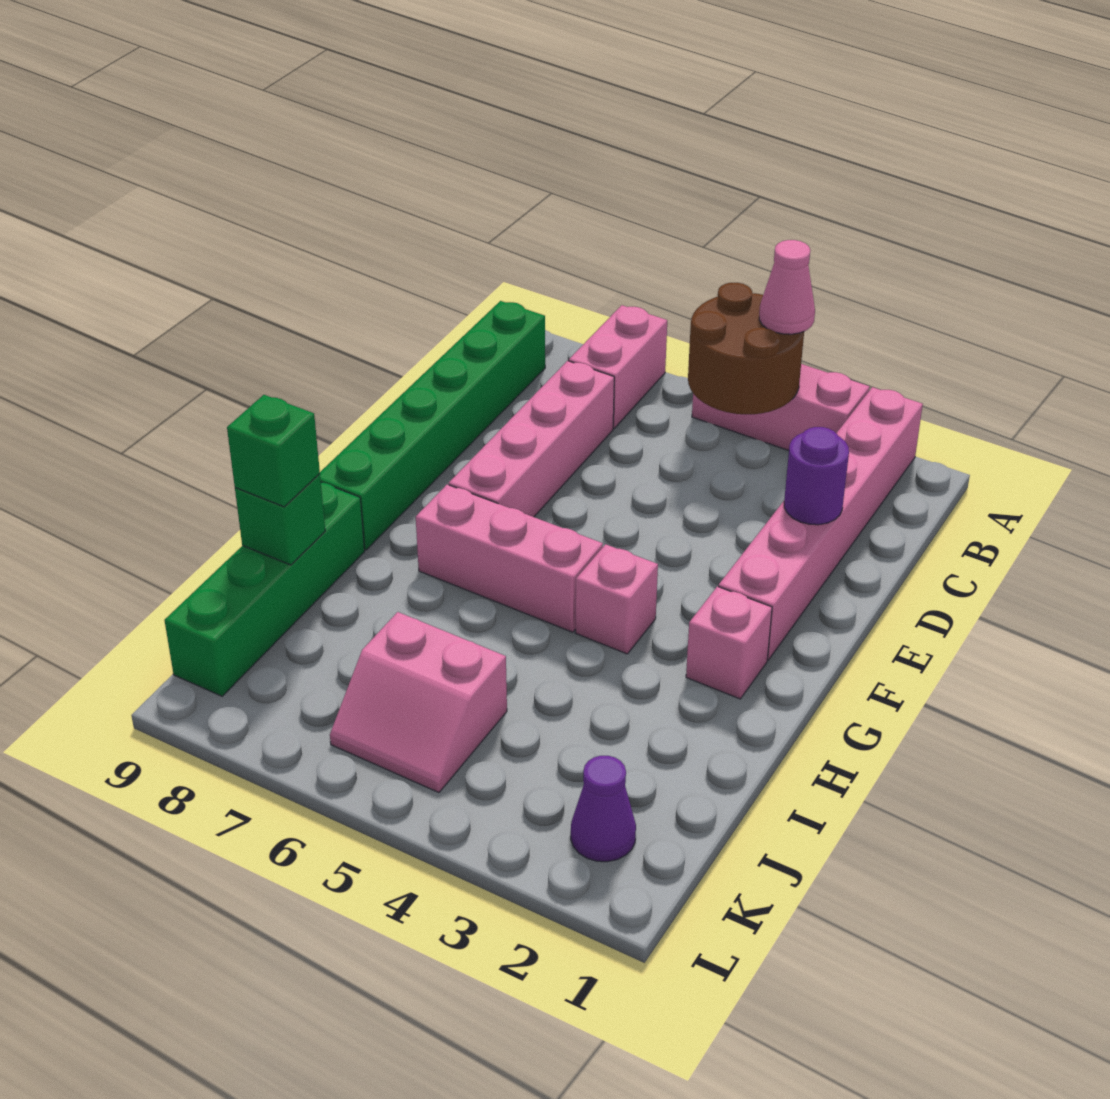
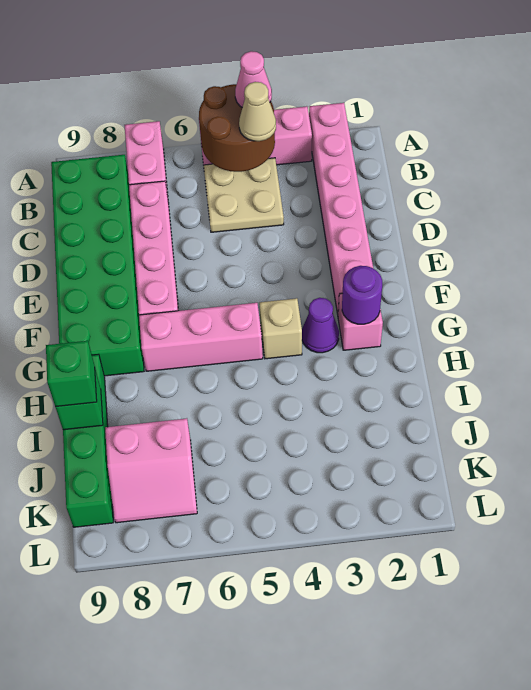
none -> tan plate B4:C5 level 1
none -> tan cone B4 level 3
green brick B9:G9 level 1 -> green brick B8:G9 level 1
purple round brick D2 level 2 -> purple round brick G2 level 2
pink brick G4 level 1 -> tan brick G4 level 1
pink slope J5:K6 level 1 top J -> pink slope J7:K8 level 1 top J
purple cone K2 level 1 -> purple cone G3 level 1

